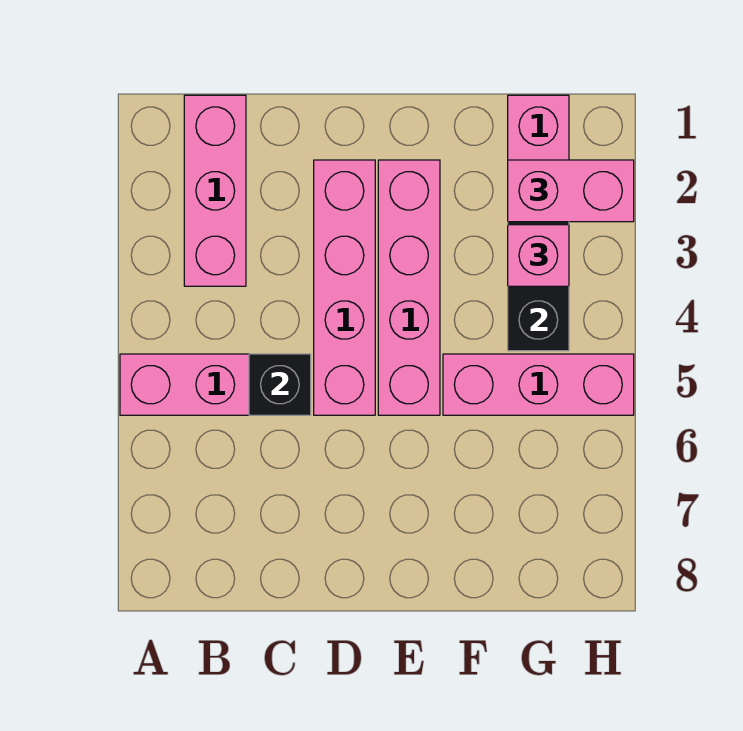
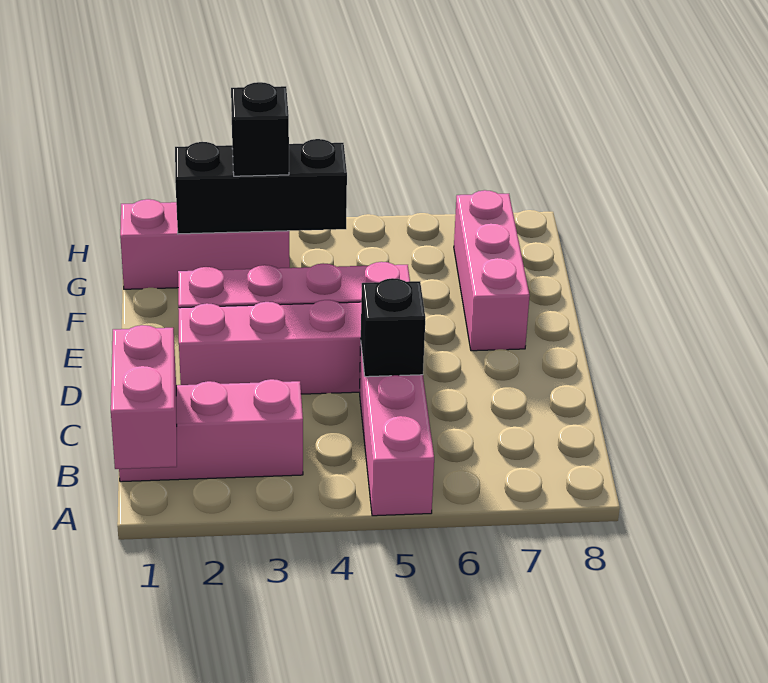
pink brick F5:H5 level 1 -> pink brick E7:G7 level 1
pink brick G2:H2 level 3 -> pink brick A1:B1 level 2
pink brick G3 level 3 -> black brick G3 level 3

